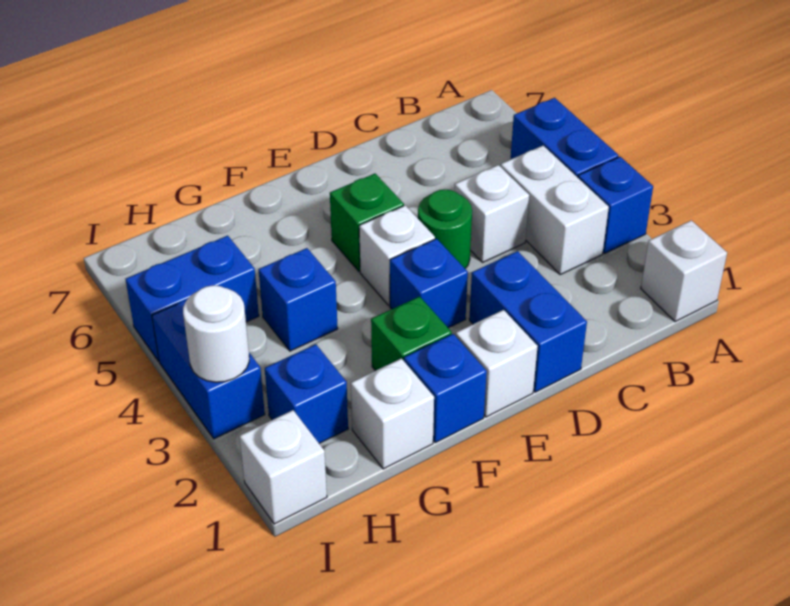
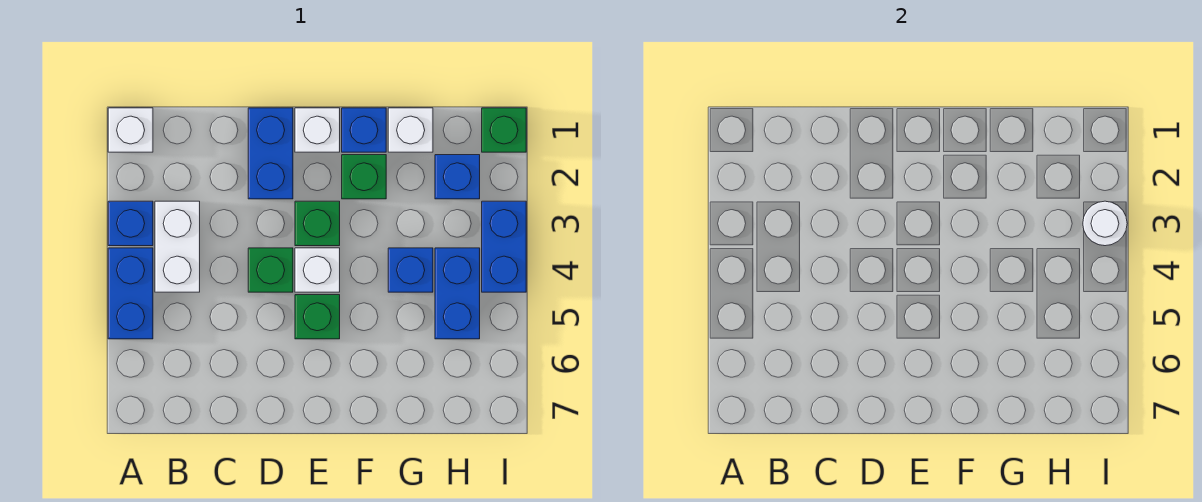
white brick C4 level 1 -> none
green round brick D4 level 1 -> green brick D4 level 1
blue brick E3 level 1 -> green brick E3 level 1
blue brick H5:I5 level 1 -> blue brick H4:H5 level 1
white brick I1 level 1 -> green brick I1 level 1

